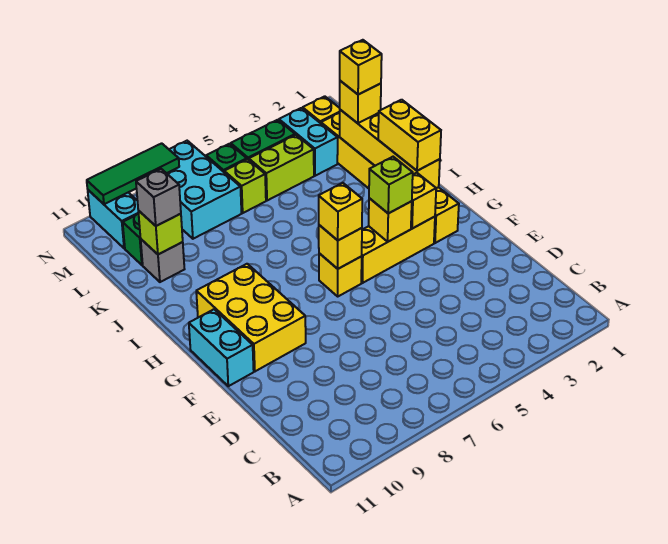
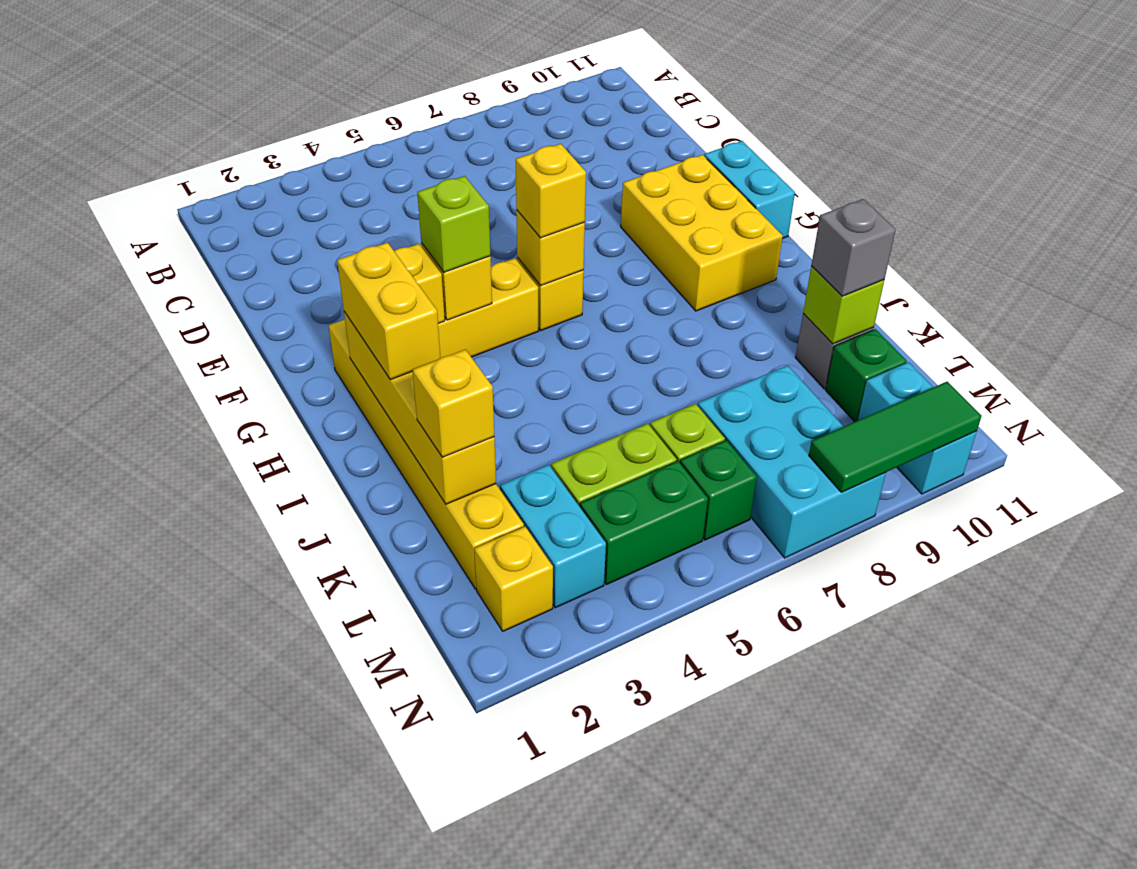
yellow brick K2 level 4 -> none

